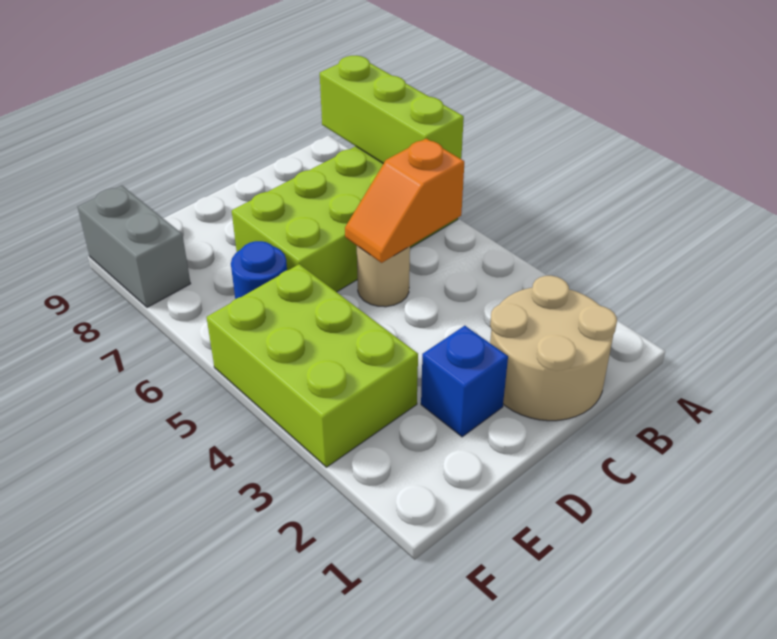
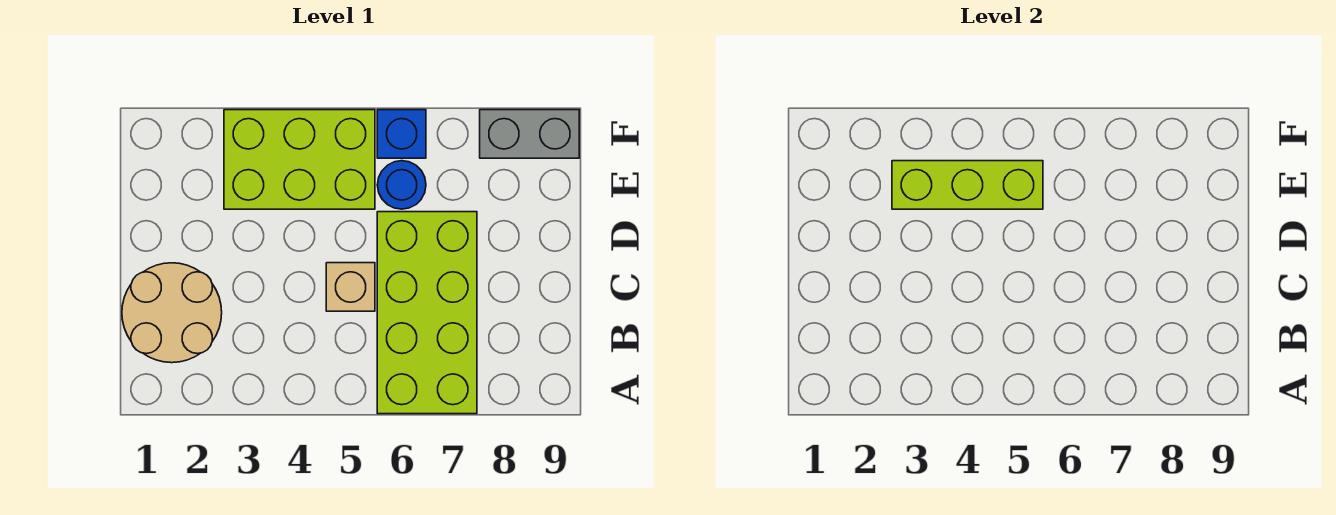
lime brick A6:A8 level 2 -> lime brick E3:E5 level 2
orange slope B5:C5 level 2 top B -> none
tan round brick C5 level 1 -> tan brick C5 level 1
blue brick D2 level 1 -> blue brick F6 level 1

